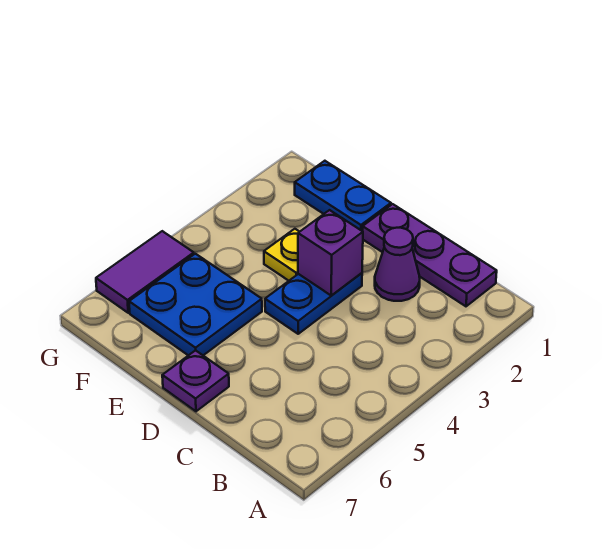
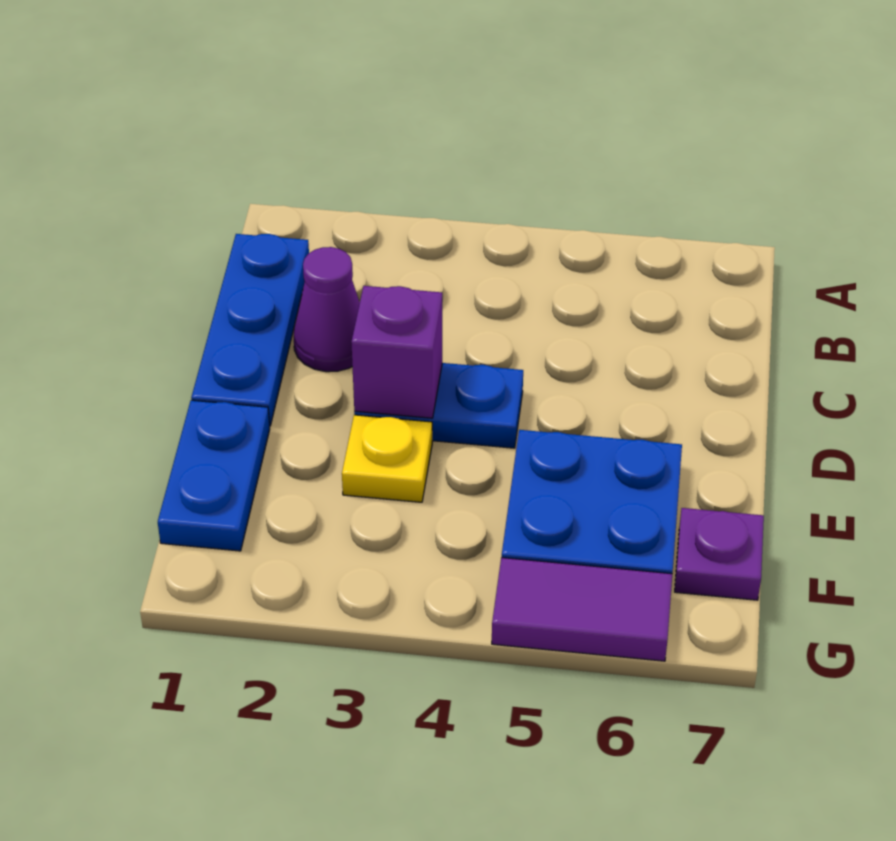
purple plate B1:D1 level 1 -> blue plate B1:D1 level 1
purple plate D7 level 1 -> purple plate F7 level 1

